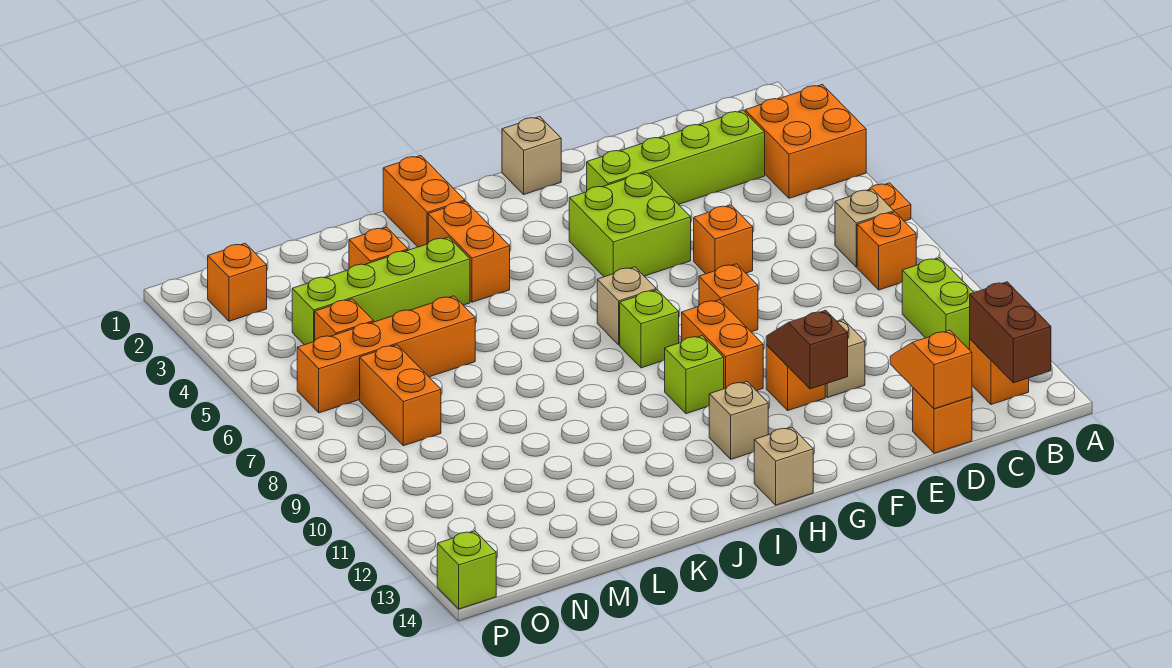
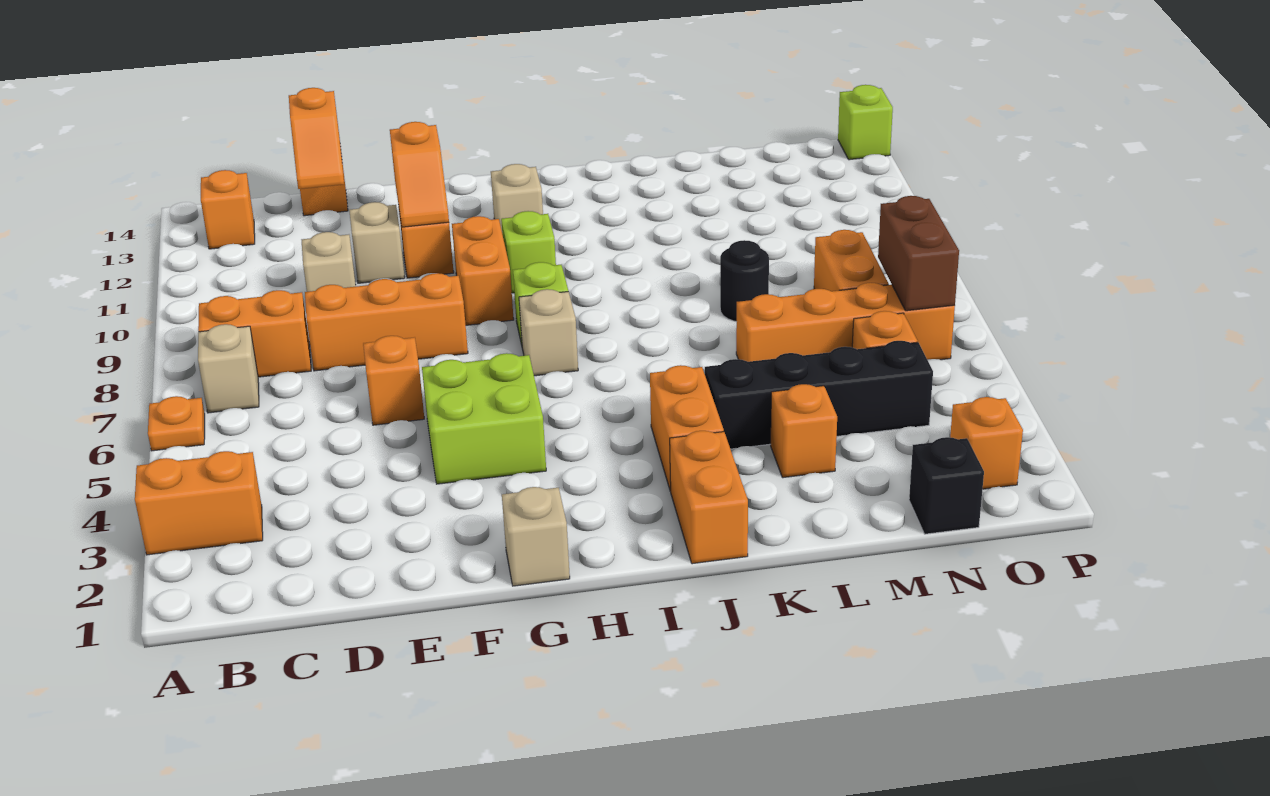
orange brick A3:B4 level 1 -> orange brick A3:B3 level 1
orange brick B8 level 1 -> orange brick B8:C8 level 1
lime brick B10:B11 level 1 -> none
brown brick B13:B14 level 2 -> brown brick O6:O7 level 2
lime brick C3:F3 level 1 -> none
orange brick F8 level 1 -> orange brick D8:F8 level 1
brown slope F11:F12 level 2 top 12 -> orange slope F11:F12 level 2 top 12
tan brick H14 level 1 -> tan brick D10 level 1
lime brick K4:N4 level 1 -> black brick K4:N4 level 1
none -> black round brick L8 level 1
none -> black brick N1 level 1

